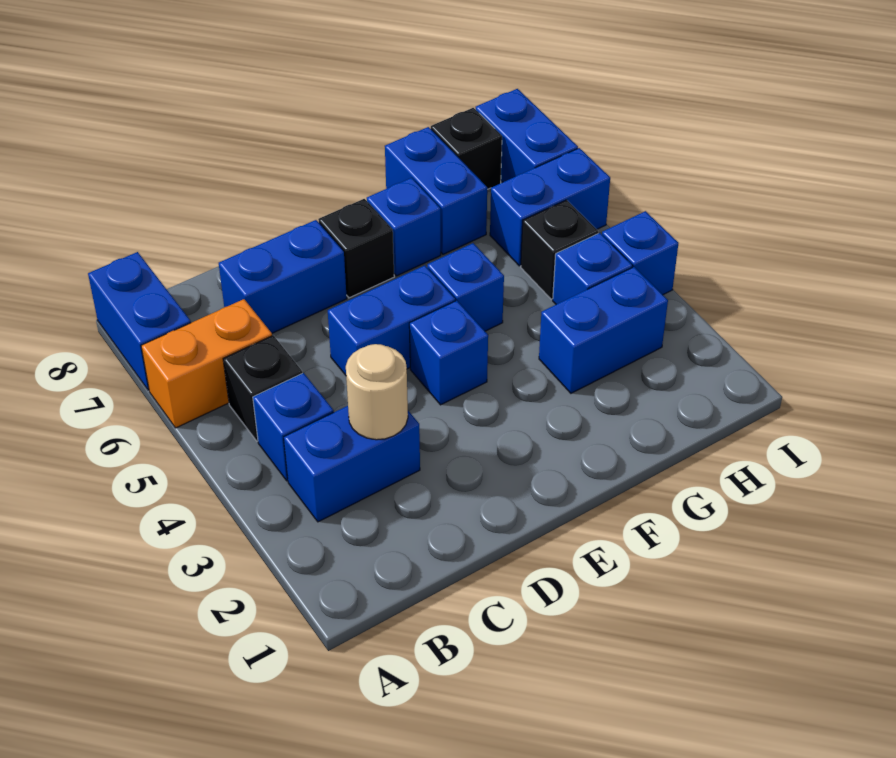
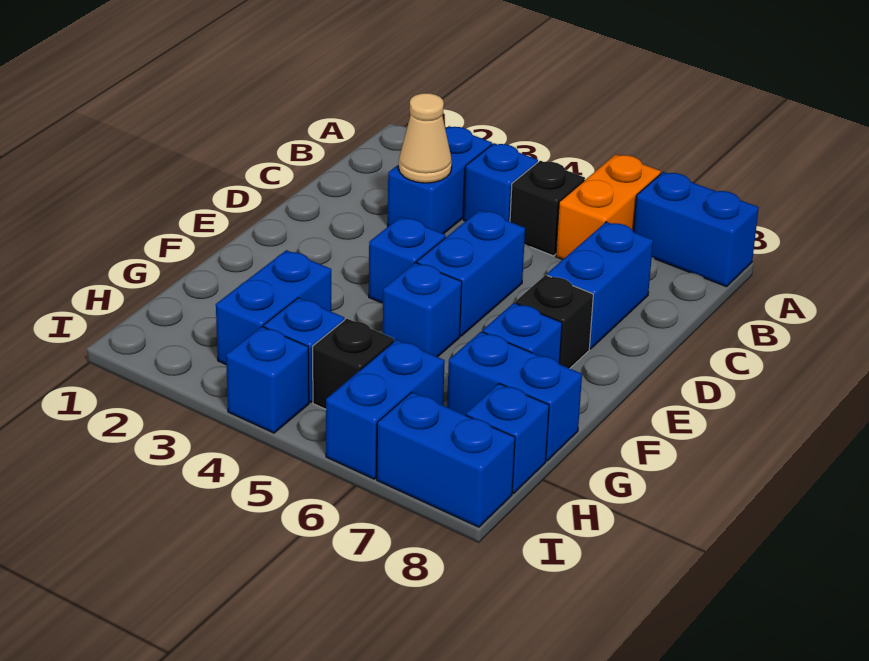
tan round brick C3 level 2 -> tan cone C3 level 2
black brick H8 level 1 -> blue brick H8 level 1

